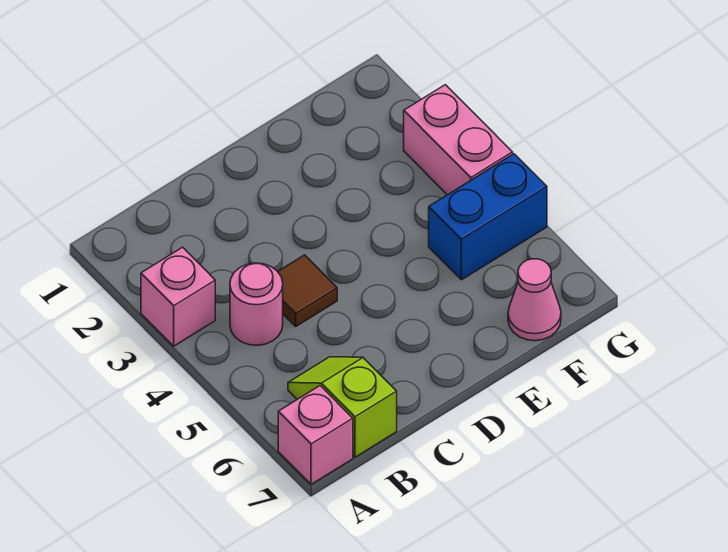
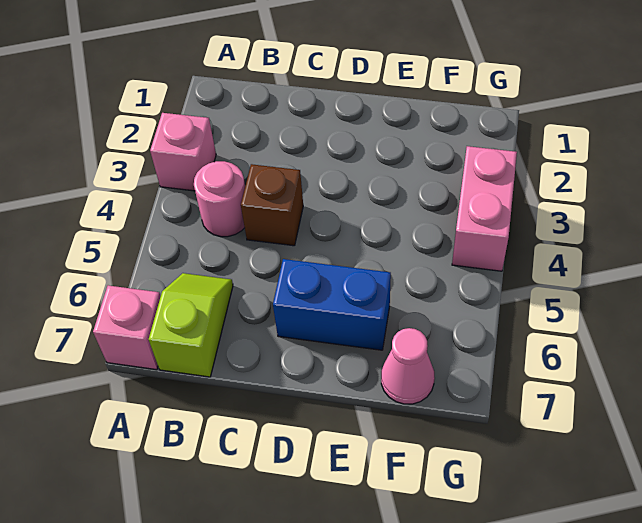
brown tile C4 level 1 -> brown brick C4 level 1
blue brick F5:G5 level 1 -> blue brick D6:E6 level 1

